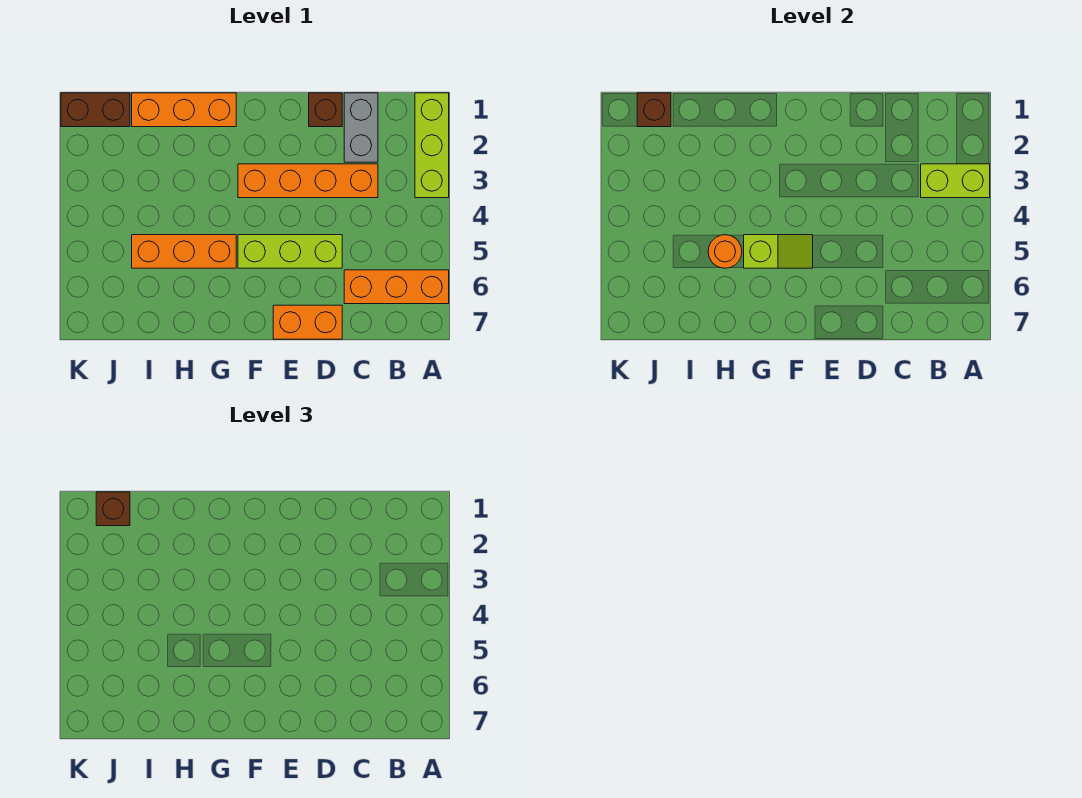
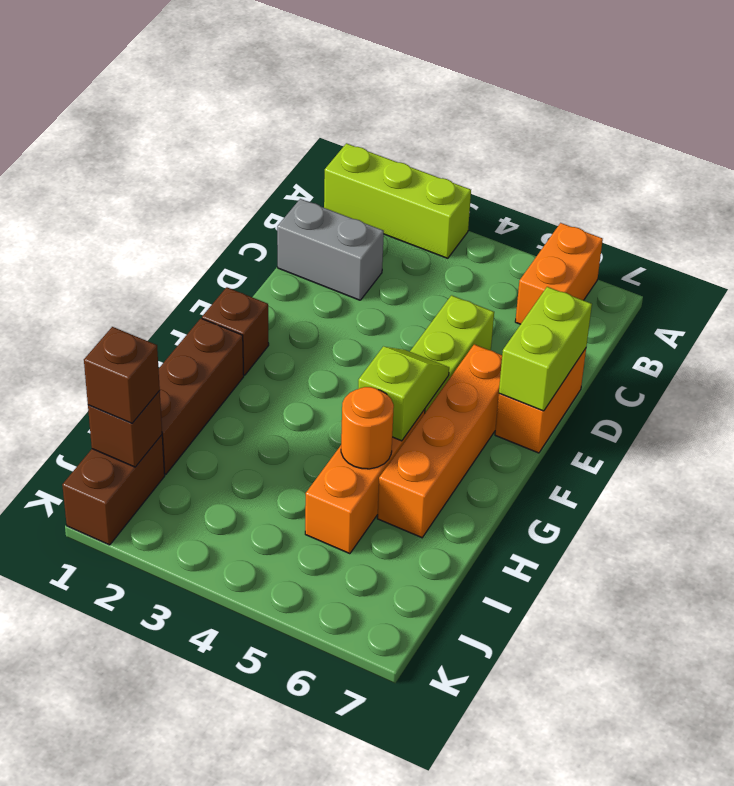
lime brick A3:B3 level 2 -> lime brick D7:E7 level 2
orange brick A6:C6 level 1 -> orange brick A6:B6 level 1
orange brick C3:F3 level 1 -> orange brick E6:H6 level 1
brown brick D1 level 1 -> brown brick F1 level 1
orange brick G1:I1 level 1 -> brown brick G1:I1 level 1

